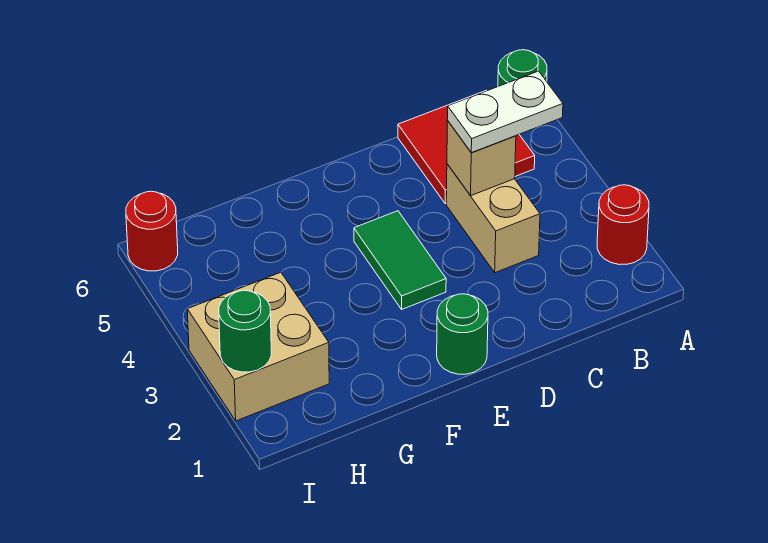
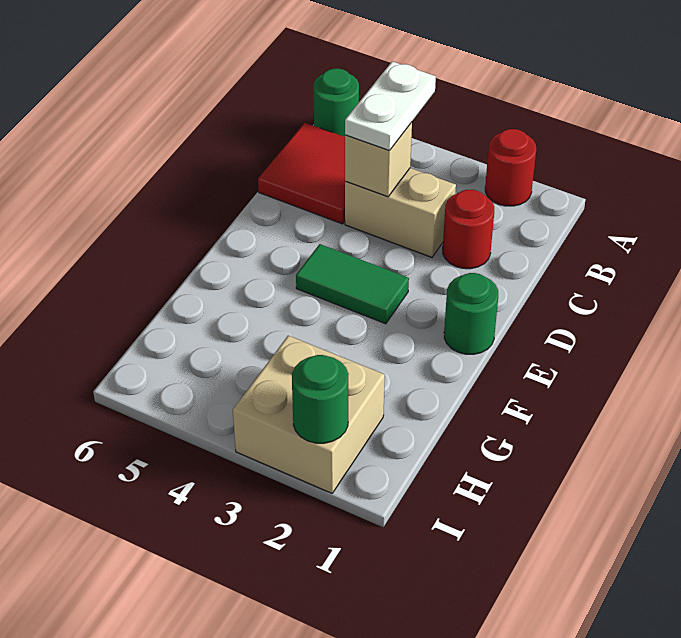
red round brick I6 level 1 -> red round brick C2 level 1

